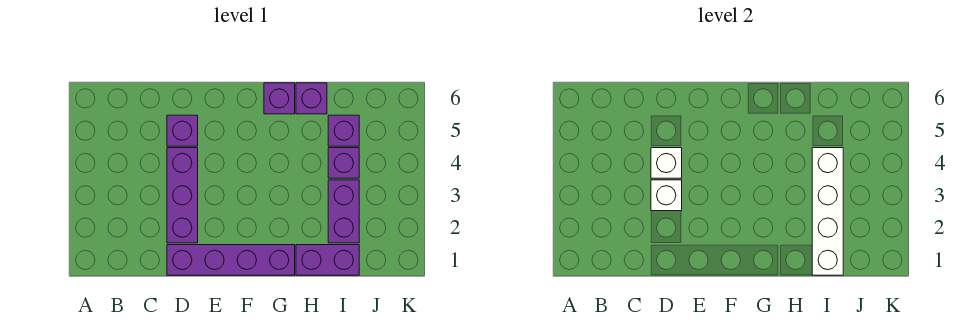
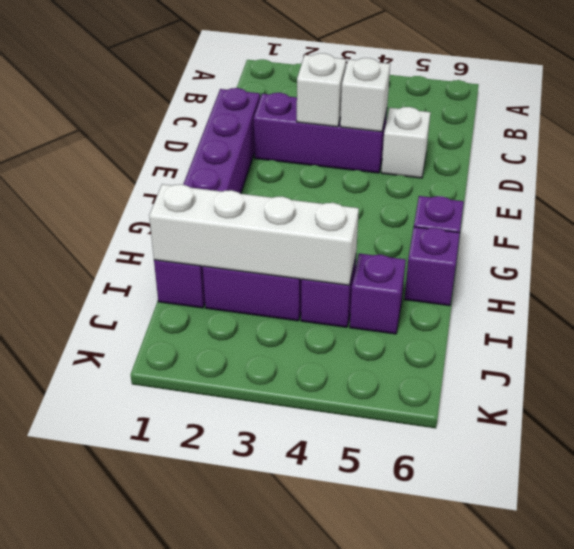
purple brick D5 level 1 -> white brick D5 level 1

